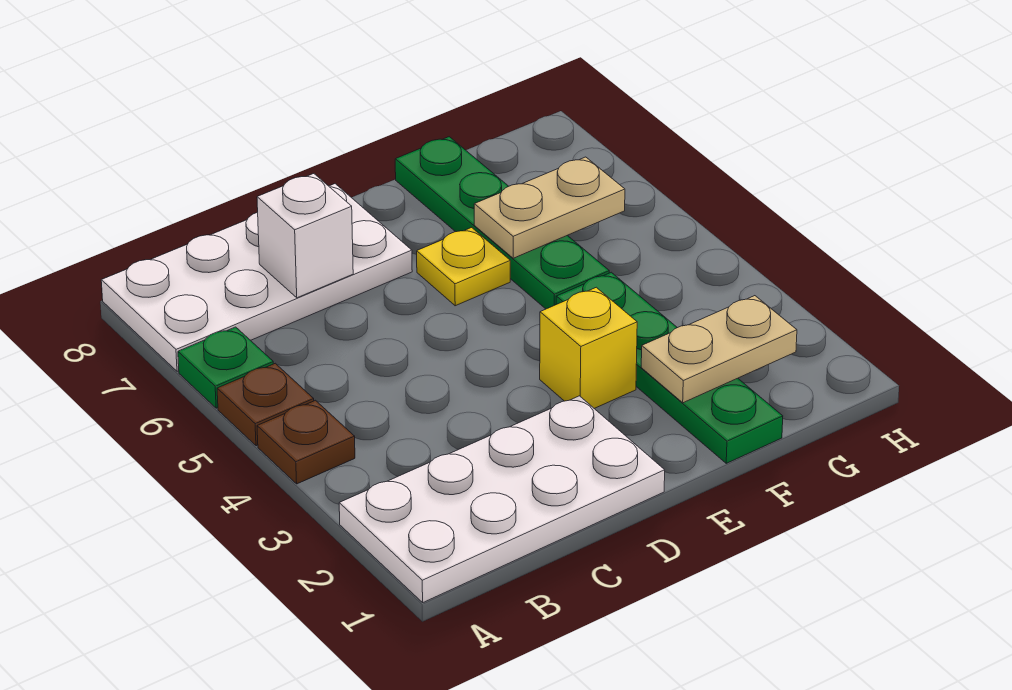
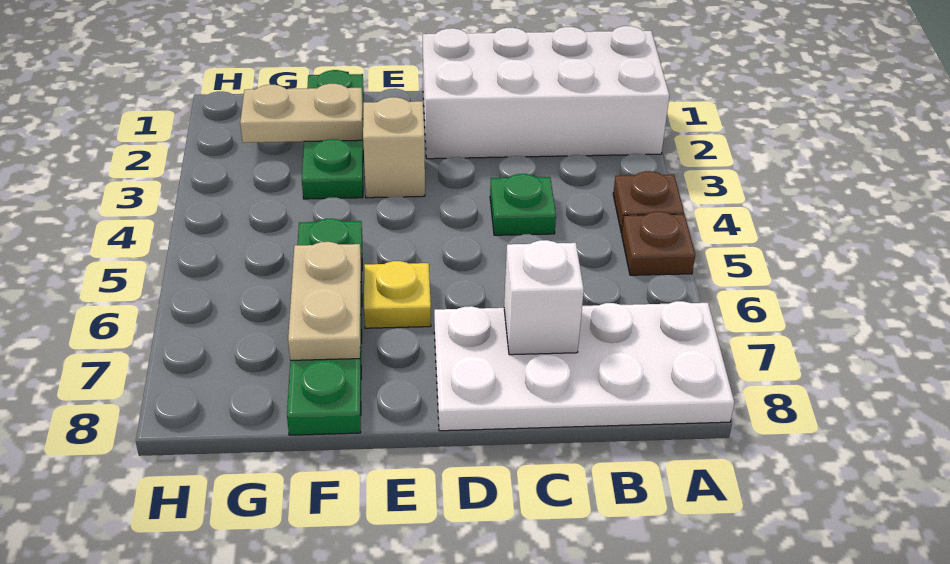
white plate A1:D2 level 1 -> white brick A1:D2 level 1
green plate A6 level 1 -> green plate C4 level 1
yellow brick E3 level 1 -> tan brick E3 level 1
green plate F1:F4 level 1 -> green plate F1:F3 level 1
tan plate F6:G6 level 2 -> tan plate F6:F7 level 2

